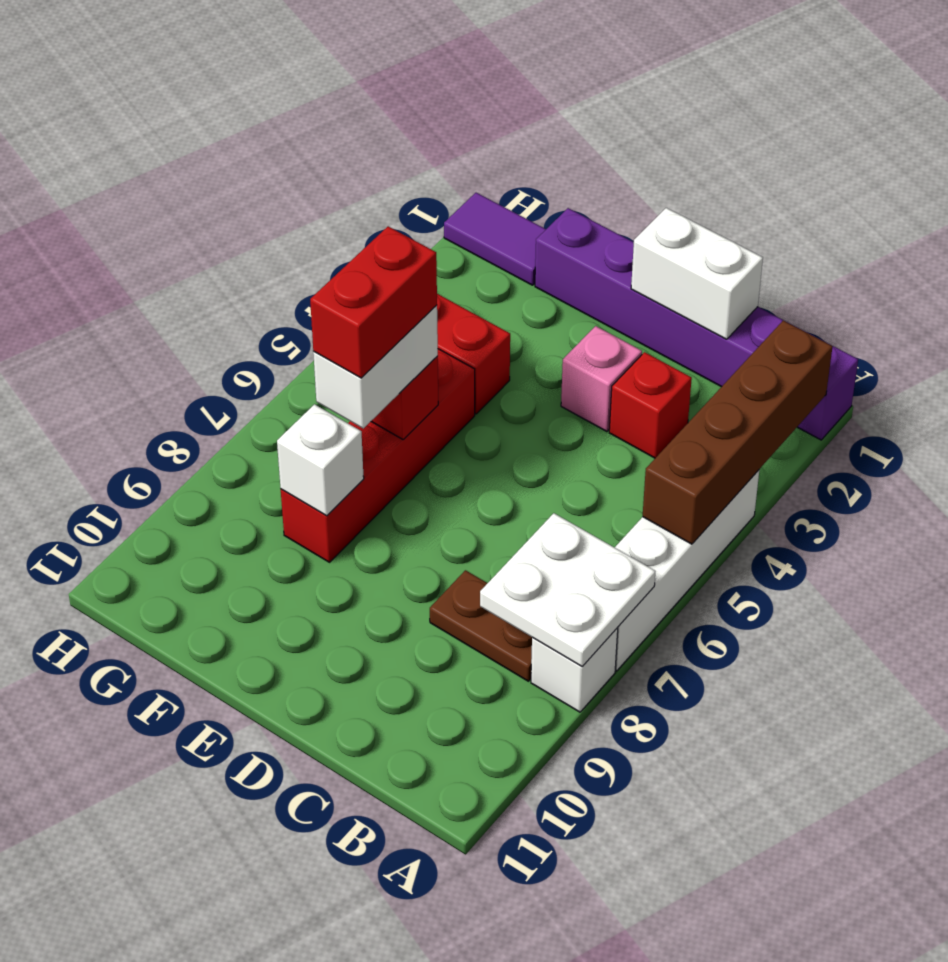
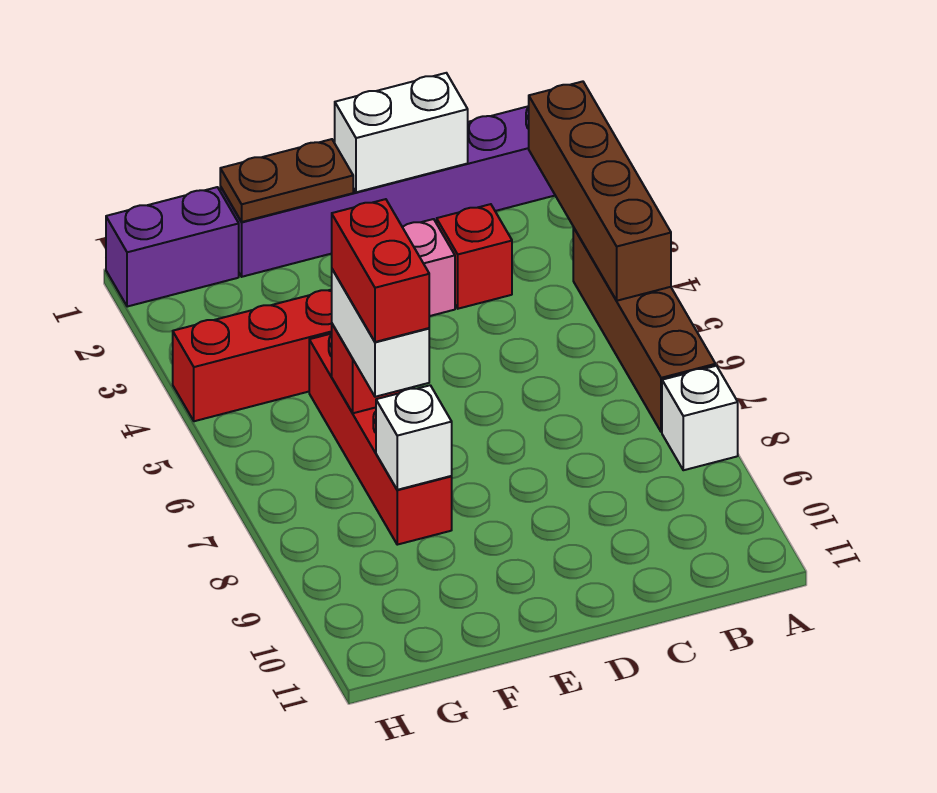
white brick A4:A7 level 1 -> brown brick A4:A7 level 1
white plate A7:B8 level 2 -> none
brown plate B8:C8 level 1 -> brown plate E1:F1 level 2
purple tile G1:H1 level 1 -> purple brick G1:H1 level 1

